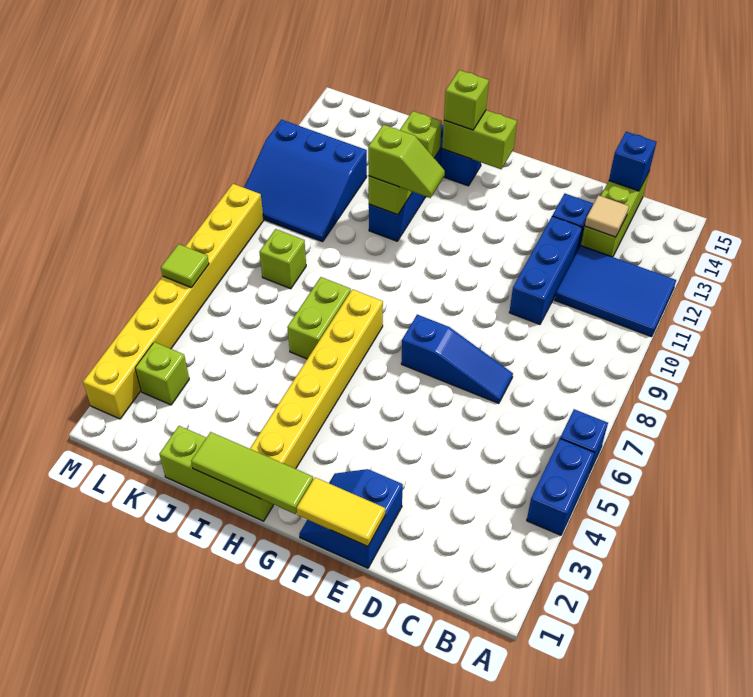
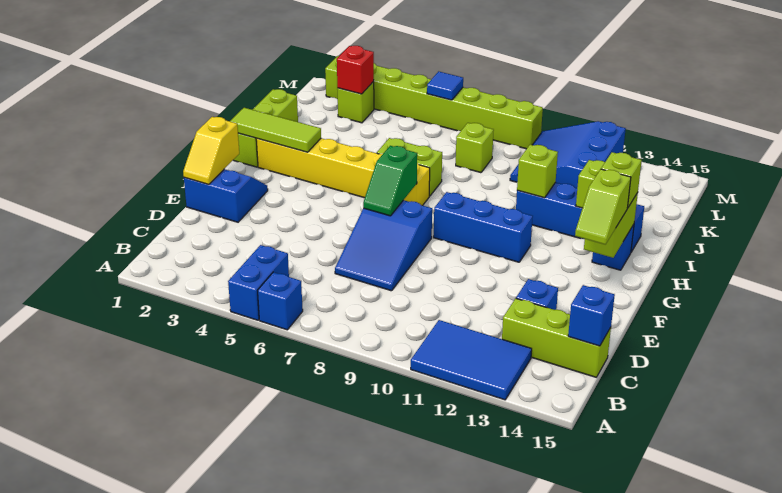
blue brick A4:A5 level 1 -> blue brick A5:B5 level 1
blue tile A11:C12 level 1 -> blue tile A11:B13 level 1
tan tile C13 level 2 -> none
blue slope D7:F7 level 1 top F -> blue slope D7:F8 level 1 top F
blue brick D10:D12 level 1 -> blue brick G9:G11 level 1
yellow tile E1:F1 level 2 -> yellow slope E1:F1 level 2 top F
none -> green slope F7:G7 level 2 top G
lime tile G1:I1 level 2 -> lime tile H1:H3 level 2
lime slope H11:I11 level 3 top I -> lime slope F14:G14 level 3 top G
none -> red brick L3 level 2
yellow brick M2:M9 level 1 -> lime brick M2:M9 level 1
lime tile M6 level 2 -> blue tile M6 level 2

